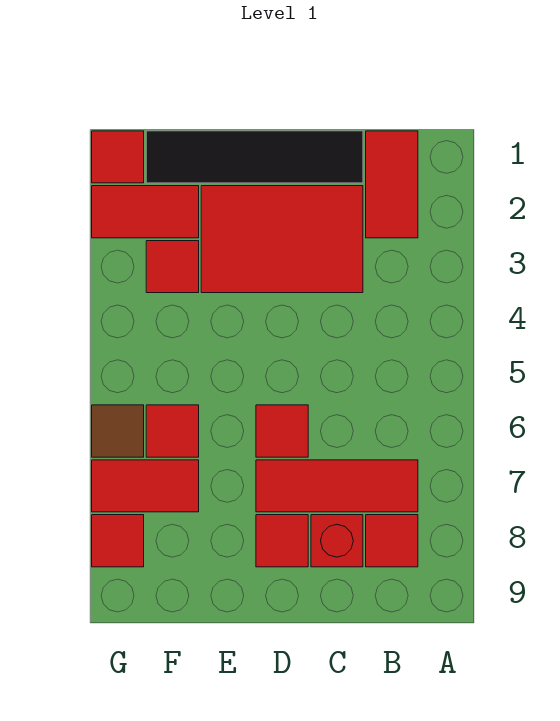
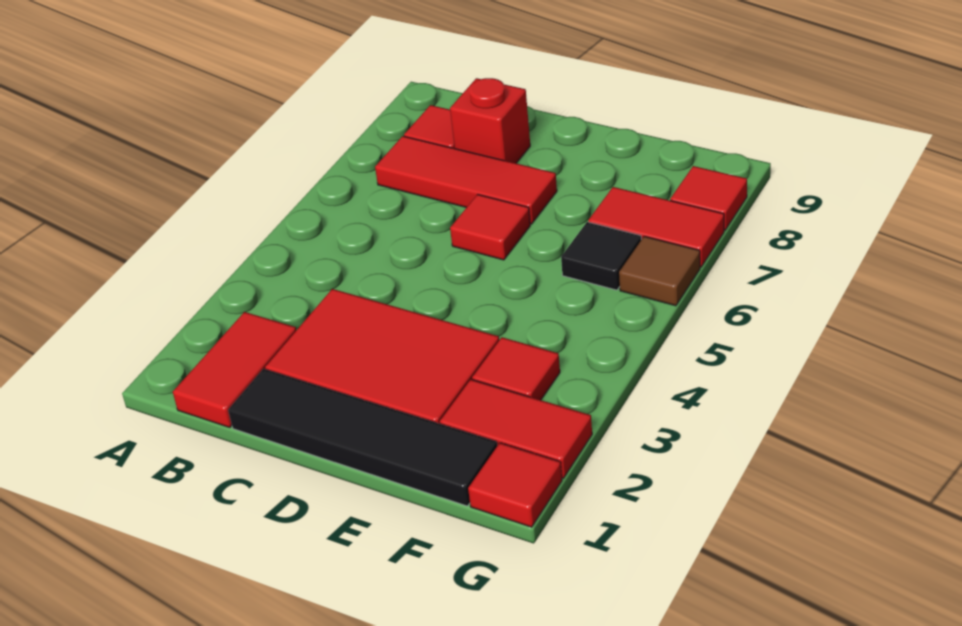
red tile D8 level 1 -> none
red tile F6 level 1 -> black tile F6 level 1

